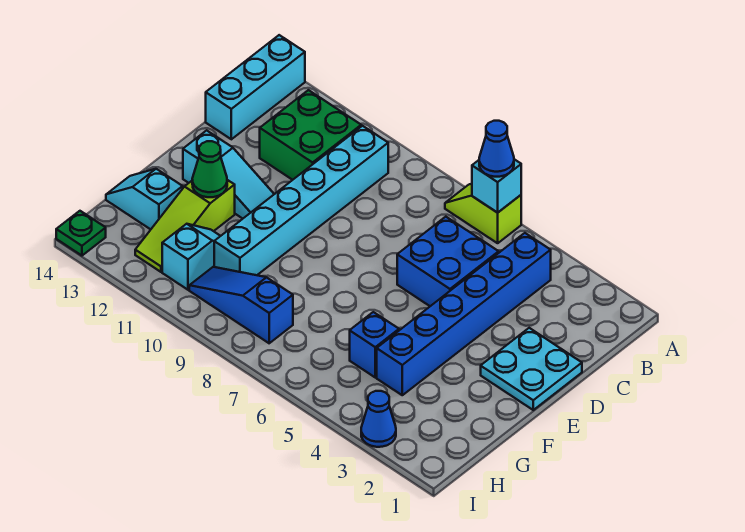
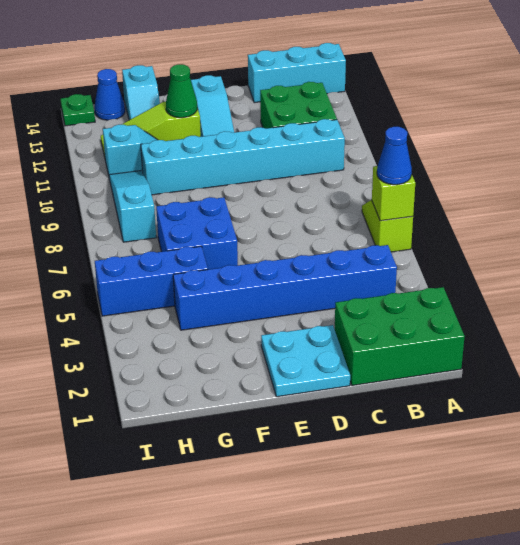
none -> green brick A1:C2 level 1
cyan brick A6 level 2 -> lime brick A6 level 2
blue brick C5:D6 level 1 -> blue brick F6:G7 level 1
blue brick G5 level 1 -> blue brick G5:I5 level 1
cyan slope G13:G14 level 1 top 13 -> cyan slope G13:G14 level 1 top 14
blue slope H8:H10 level 1 top 8 -> cyan slope H8:H10 level 1 top 8
blue cone I3 level 1 -> blue cone H14 level 1

